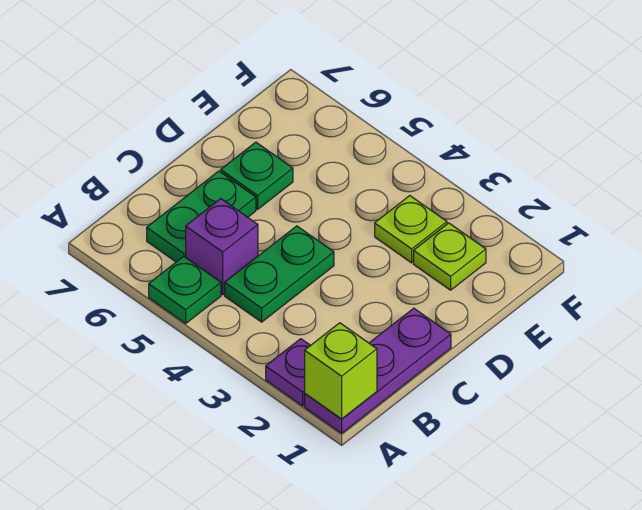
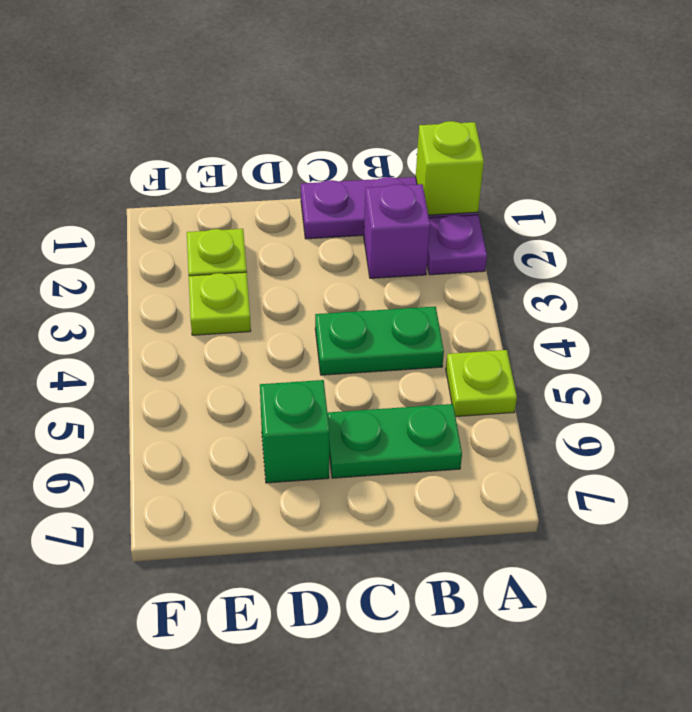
green plate A5 level 1 -> lime plate A5 level 1
purple brick B5 level 1 -> purple brick B2 level 1
green plate D6 level 1 -> green brick D6 level 1

